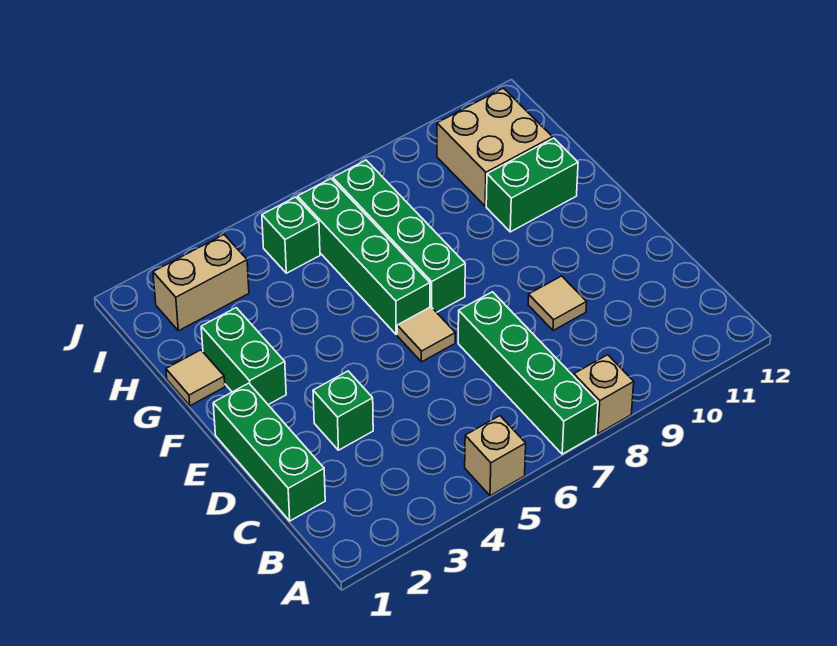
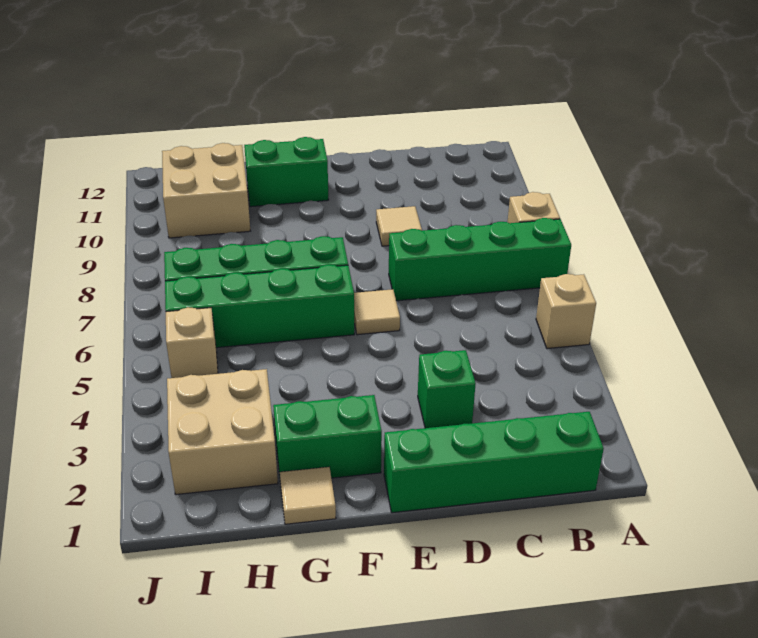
green brick C1:E1 level 1 -> green brick B1:E1 level 1
green brick G10:G11 level 1 -> green brick F11:G11 level 1
tan brick I2:I3 level 1 -> tan brick H2:I3 level 1
green brick I5 level 1 -> tan brick I5 level 1

